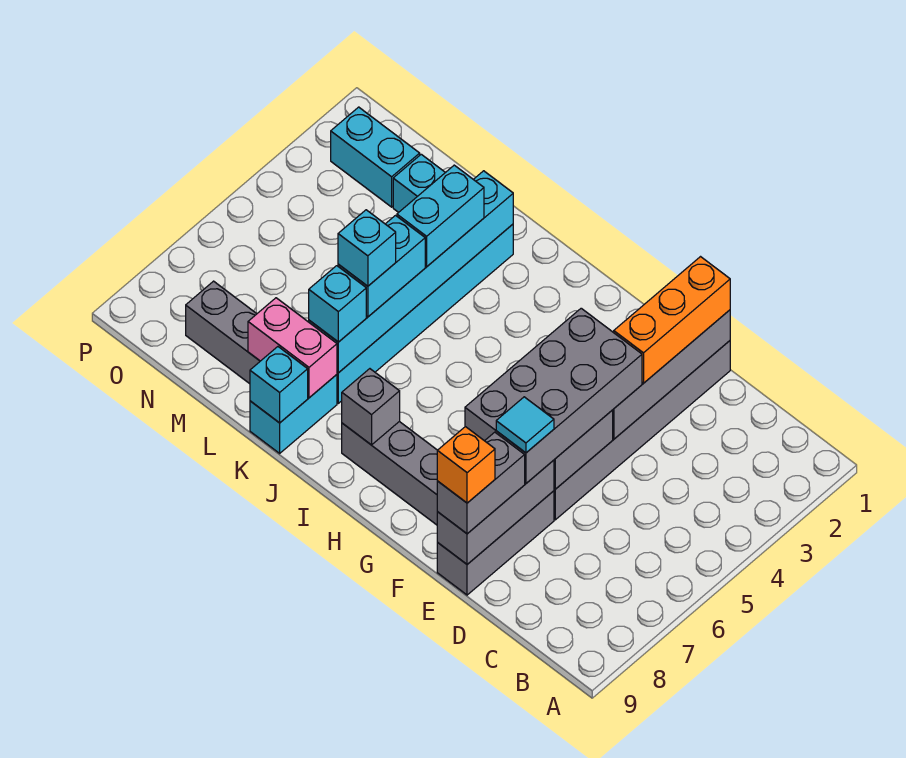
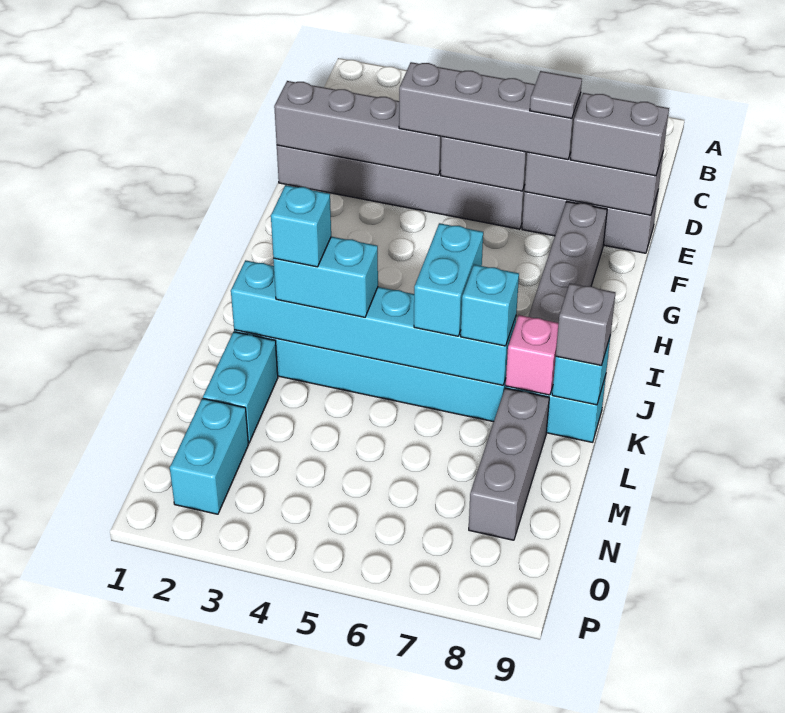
orange brick E1:E3 level 3 -> none
grey brick E4:F7 level 3 -> grey brick E4:E7 level 3
cyan tile E7 level 4 -> grey tile E7 level 4
orange brick E9 level 4 -> none
grey brick I8 level 2 -> grey brick K9 level 3
cyan brick K5:K6 level 3 -> cyan brick J6:K6 level 3
cyan brick K6 level 4 -> cyan brick K3 level 4
pink brick K8:L8 level 2 -> pink brick K8 level 2

